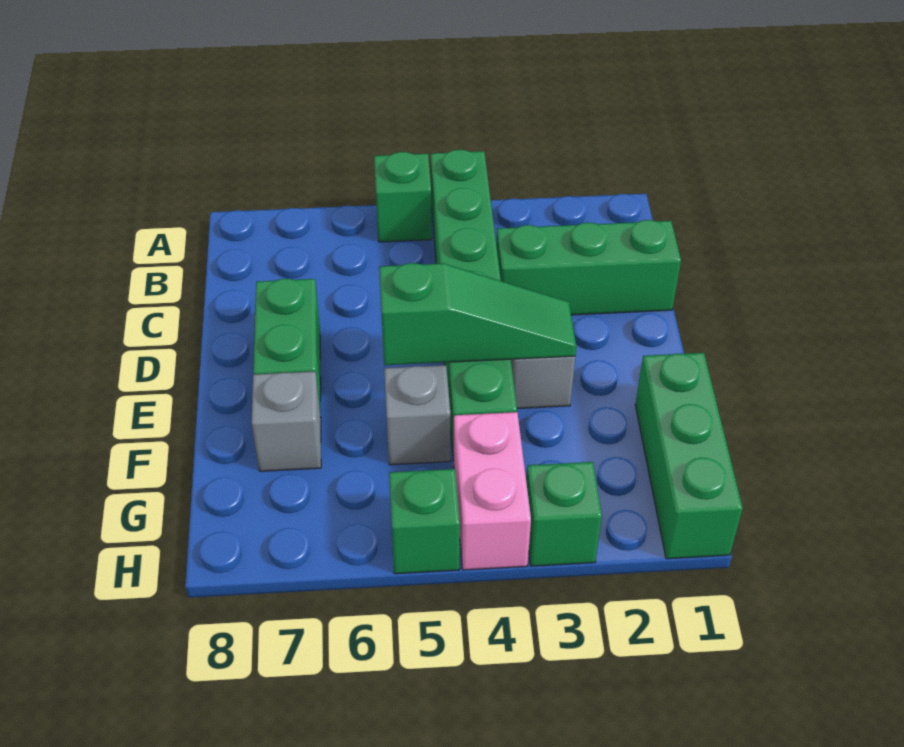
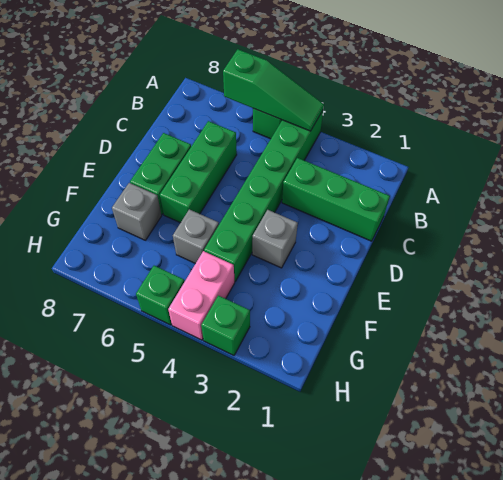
green slope E3:E5 level 2 top 5 -> green slope A4:A6 level 2 top 6
green brick F1:H1 level 1 -> green brick C6:E6 level 1

